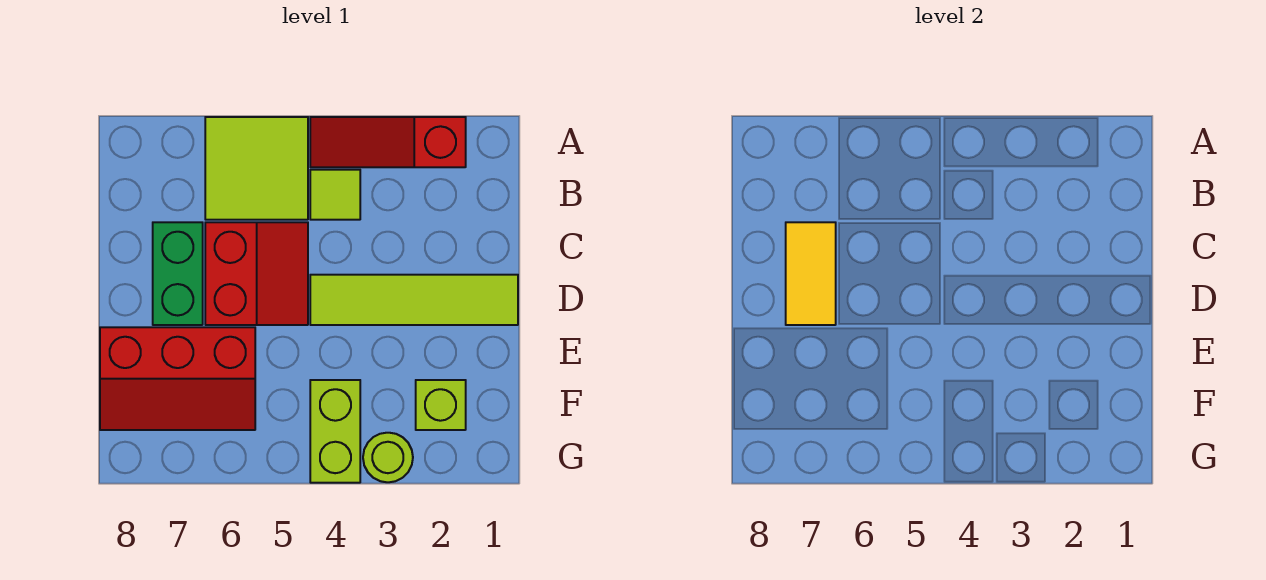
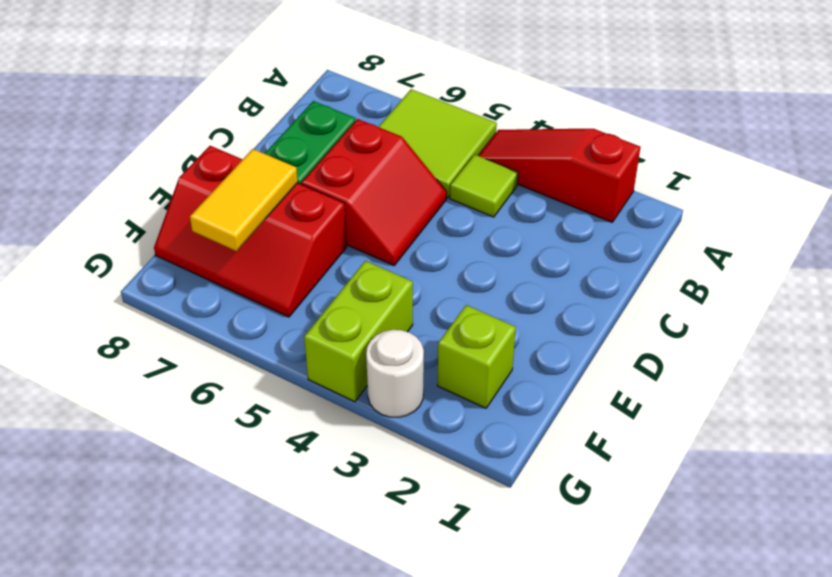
yellow tile C7:D7 level 2 -> yellow tile E7:F7 level 2
lime tile D1:D4 level 1 -> none
lime round brick G3 level 1 -> white round brick G3 level 1

